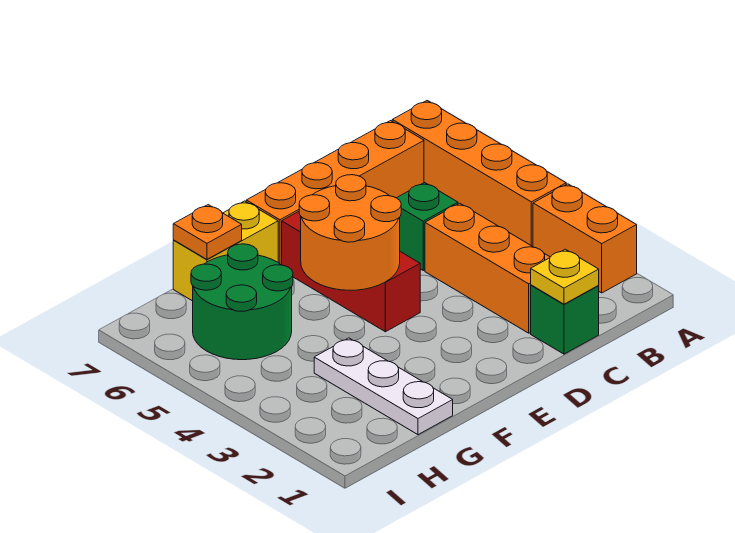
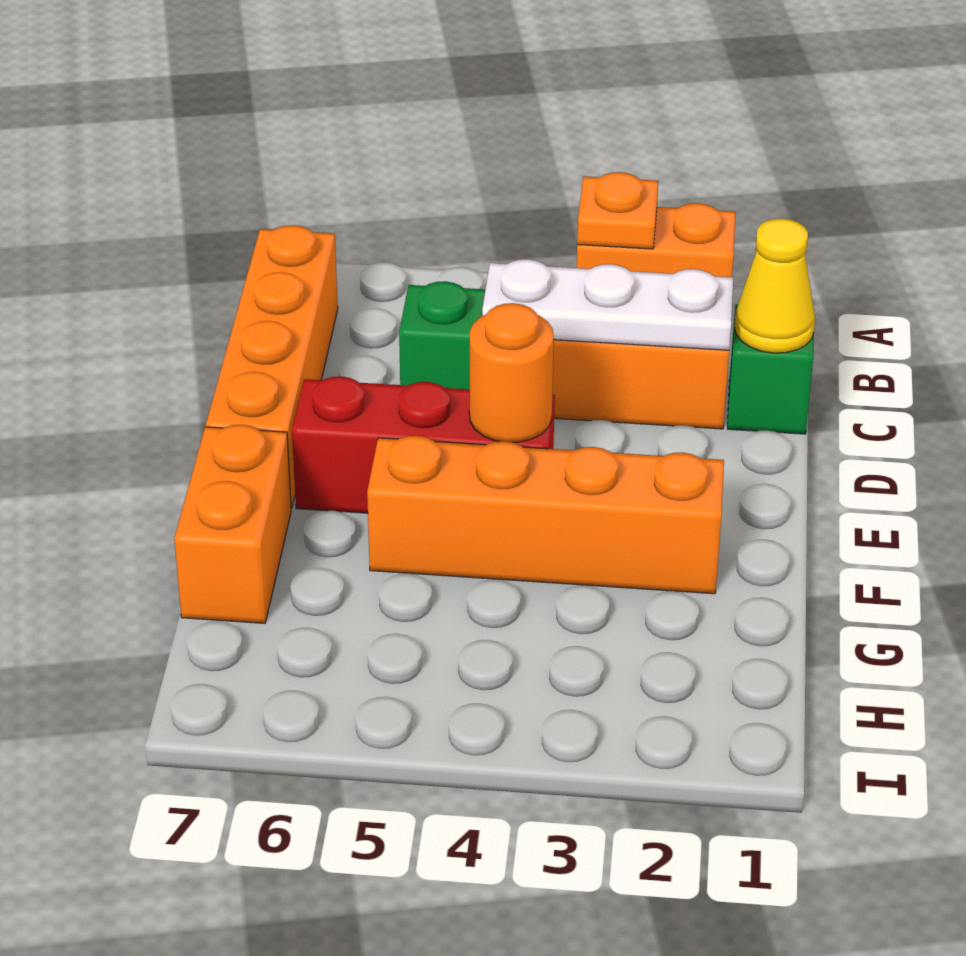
orange brick A4:A7 level 1 -> orange brick F2:F5 level 1
yellow plate C1 level 2 -> yellow cone C1 level 2
orange round brick E4:F5 level 2 -> orange round brick E4 level 2
yellow brick F7:G7 level 1 -> orange brick F7:G7 level 1
white plate G1:G3 level 1 -> white plate C2:C4 level 2
green round brick G5:H6 level 1 -> none
orange plate G7 level 2 -> orange plate A3 level 2

